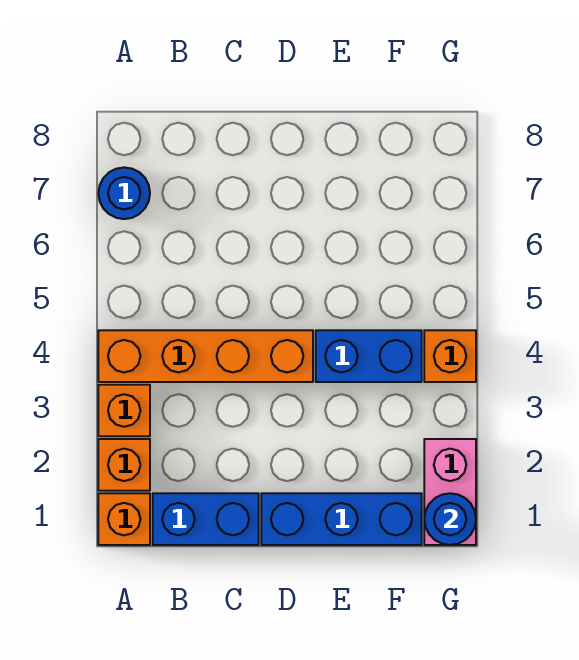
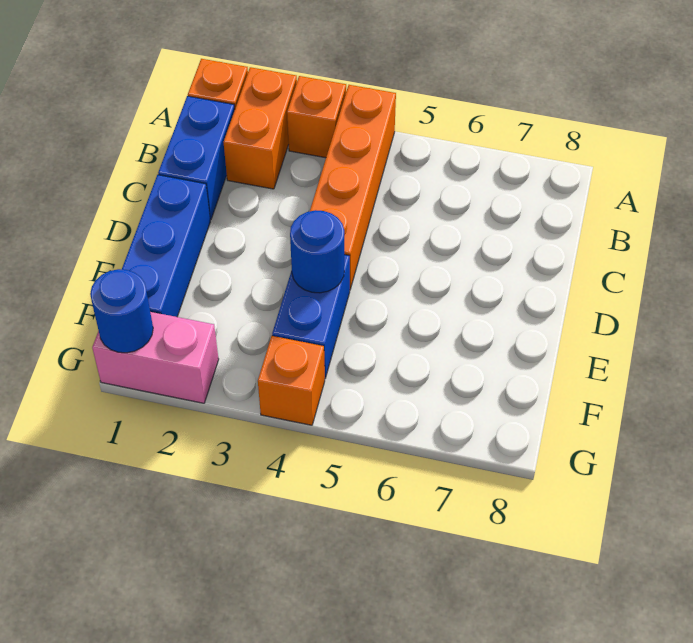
orange brick A2 level 1 -> orange brick A2:B2 level 1
blue round brick A7 level 1 -> blue round brick E4 level 2

